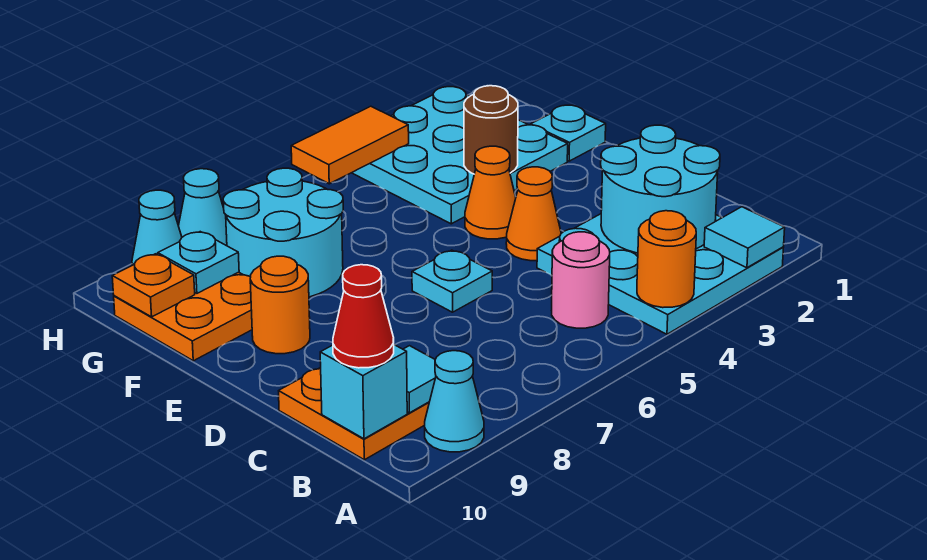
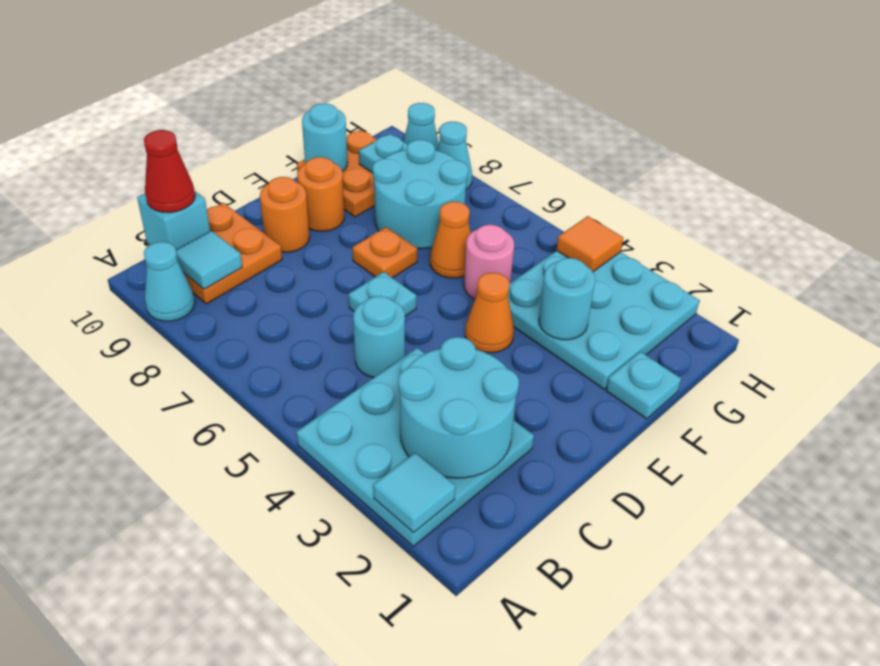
orange round brick A4 level 2 -> orange round brick D9 level 1
pink round brick B5 level 1 -> pink round brick F5 level 1
none -> cyan round brick C5 level 1
orange cone D4 level 1 -> orange cone F6 level 1
brown round brick F3 level 2 -> cyan round brick F3 level 2
none -> cyan round brick F10 level 2
orange plate G10 level 2 -> orange plate E7 level 1
orange tile H4:H5 level 2 -> orange tile H4 level 2

